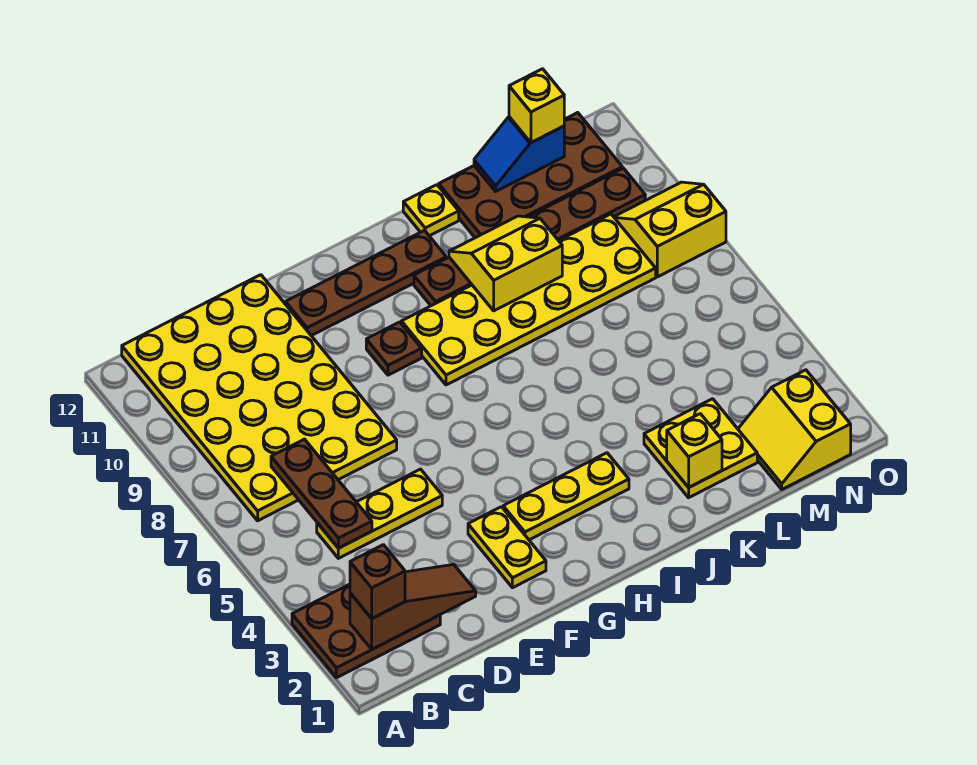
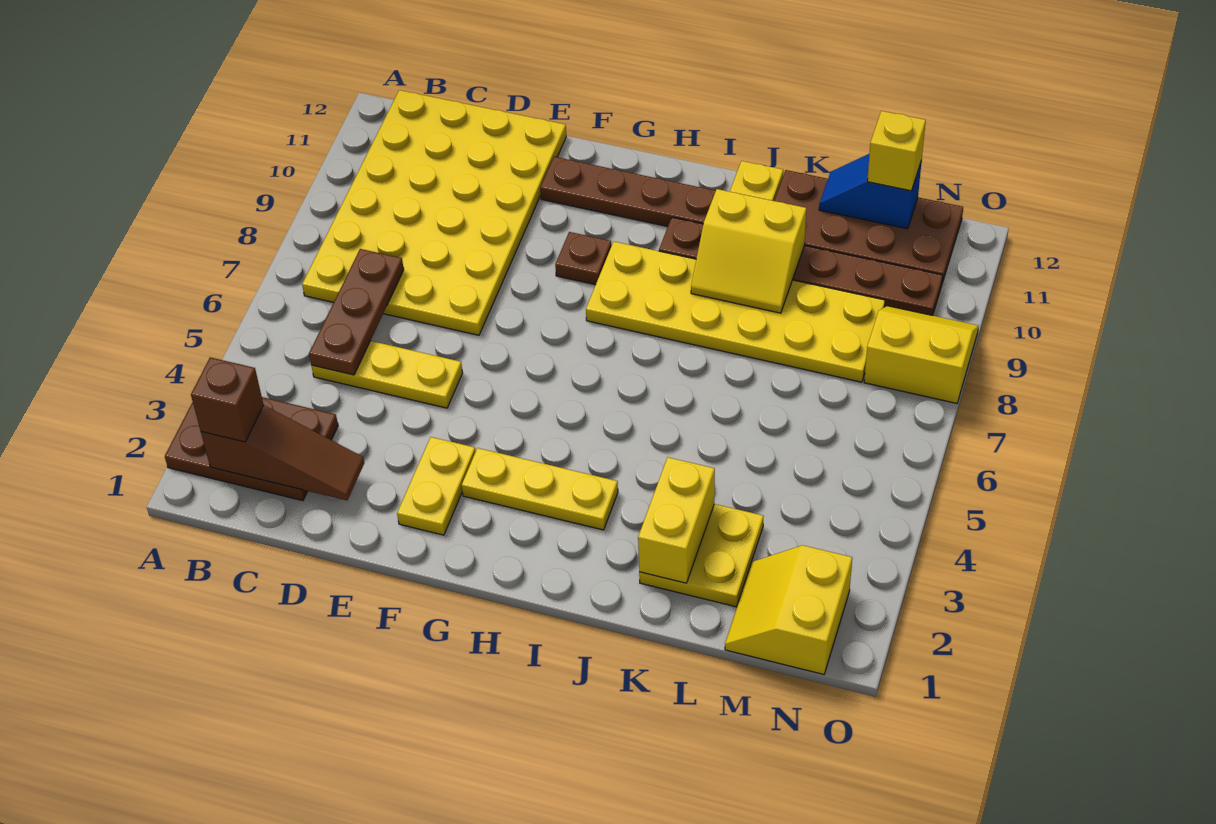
yellow slope J9:K10 level 2 top 9 -> yellow slope J9:K10 level 2 top 10
yellow brick K2 level 2 -> yellow brick K2:K3 level 2

